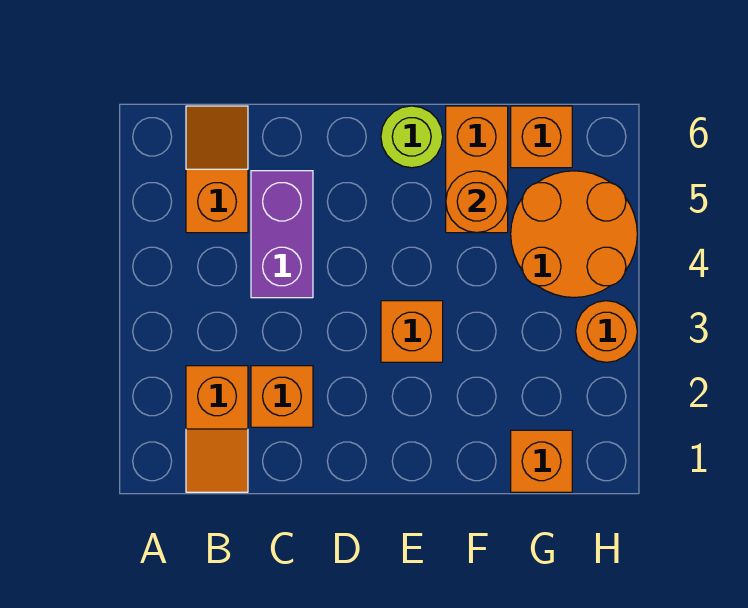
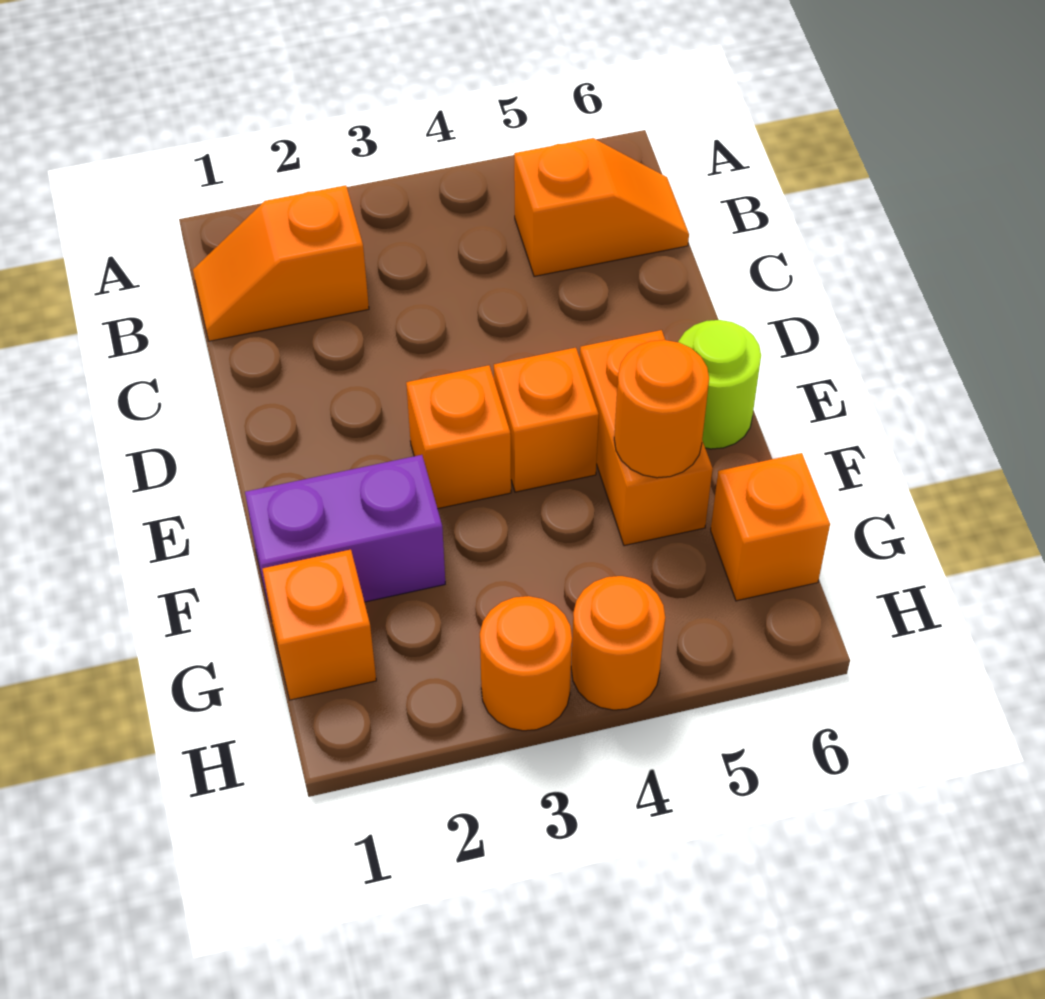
orange brick C2 level 1 -> orange brick E4 level 1
purple brick C4:C5 level 1 -> purple brick F1:F2 level 1
orange brick F5:F6 level 1 -> orange brick E5:F5 level 1
orange round brick G4:H5 level 1 -> orange round brick H4 level 1

